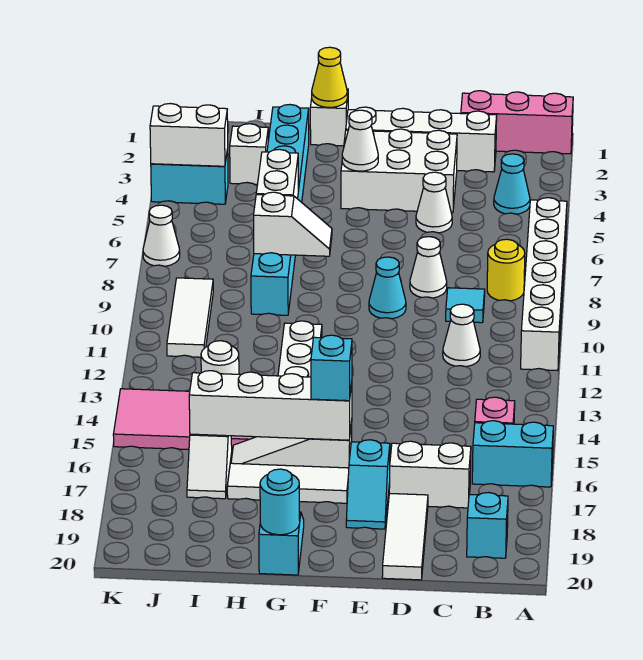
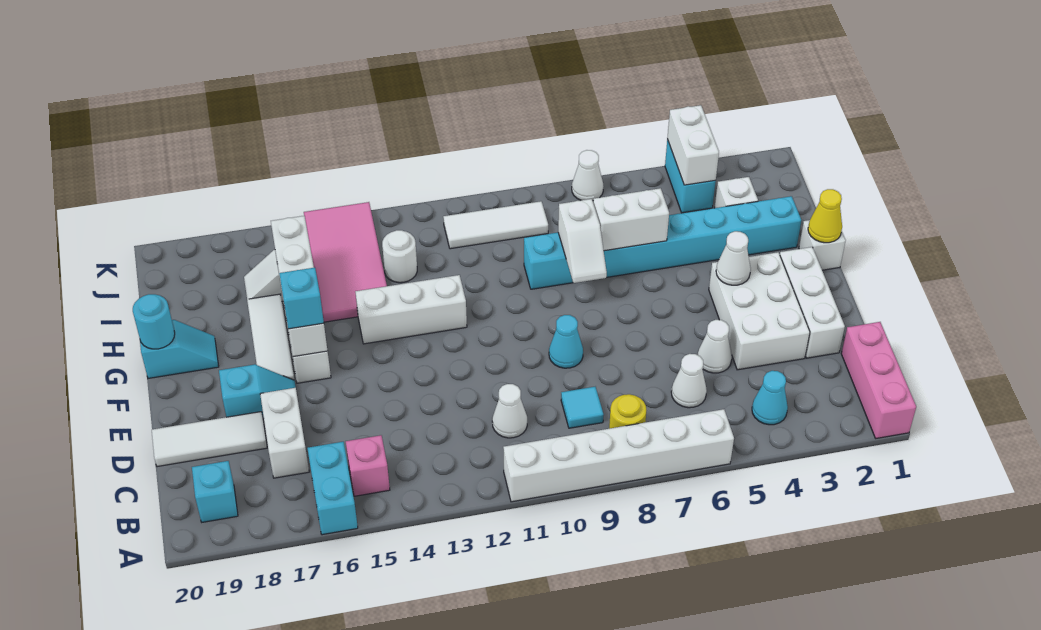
white brick C2:F2 level 1 -> white brick D2:F2 level 1
white cone D8 level 1 -> white cone C6 level 1
cyan slope E17:E18 level 1 top 17 -> cyan slope E17:E18 level 1 top 18

